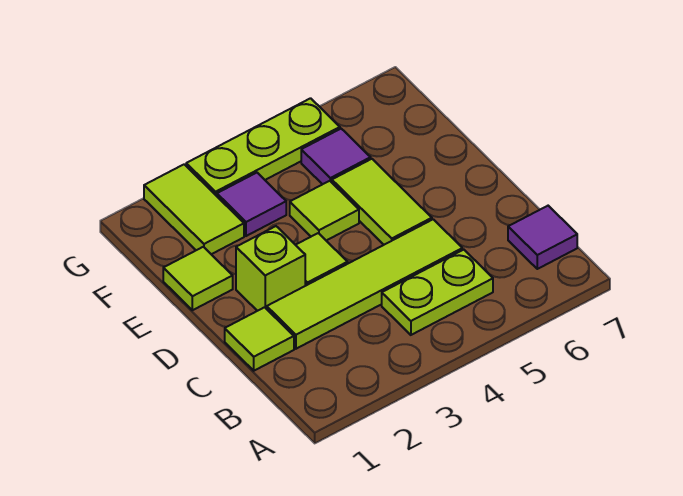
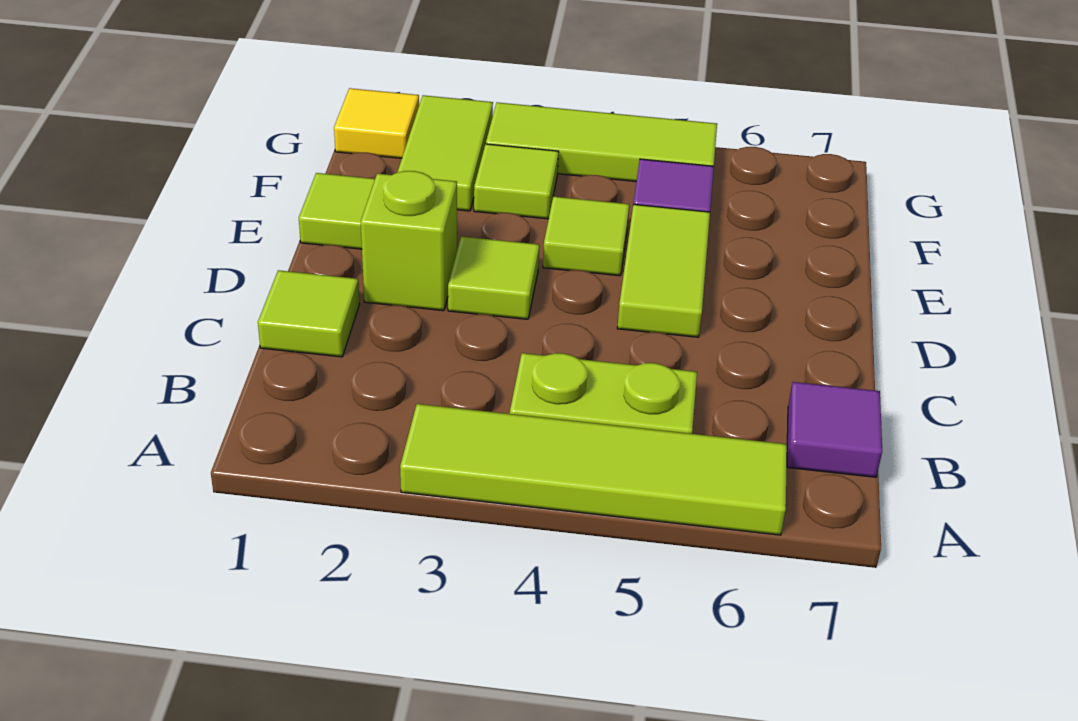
lime tile C2:C5 level 1 -> lime tile A3:A6 level 1
purple tile F3 level 1 -> lime tile F3 level 1
none -> yellow tile G1 level 1
lime plate G3:G5 level 1 -> lime tile G3:G5 level 1

